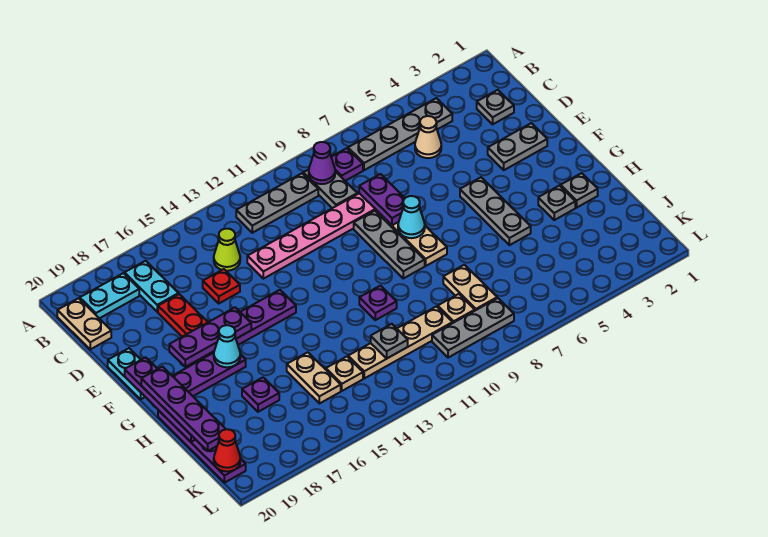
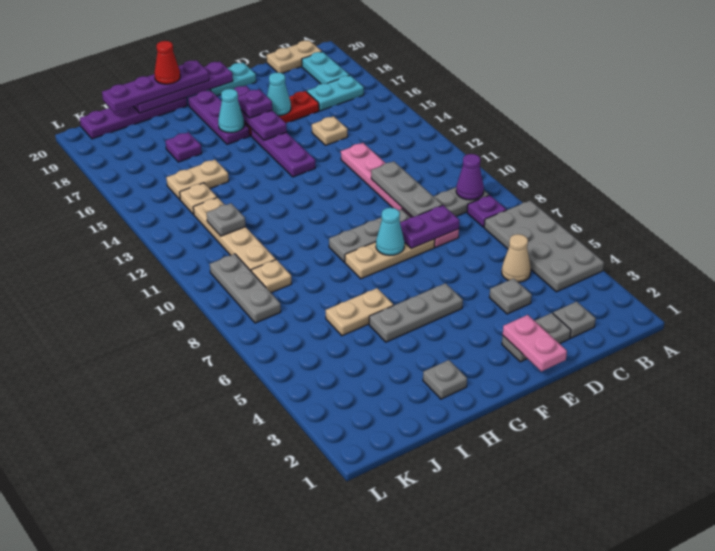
grey plate B4:B7 level 1 -> grey plate A4:B7 level 1
grey plate B10:B12 level 1 -> grey plate D9:D11 level 2
lime cone C14 level 1 -> none
red plate D15 level 1 -> tan plate D15 level 1
none -> pink plate E1:E2 level 2
grey plate E2:E3 level 1 -> grey plate D2:E2 level 1
none -> cyan cone E17 level 2
grey plate H3 level 1 -> grey plate D4 level 1
purple plate H11 level 1 -> purple plate F17 level 3
tan plate I8:J8 level 1 -> tan plate H6:I6 level 1
red cone K20 level 2 -> red cone H20 level 4

